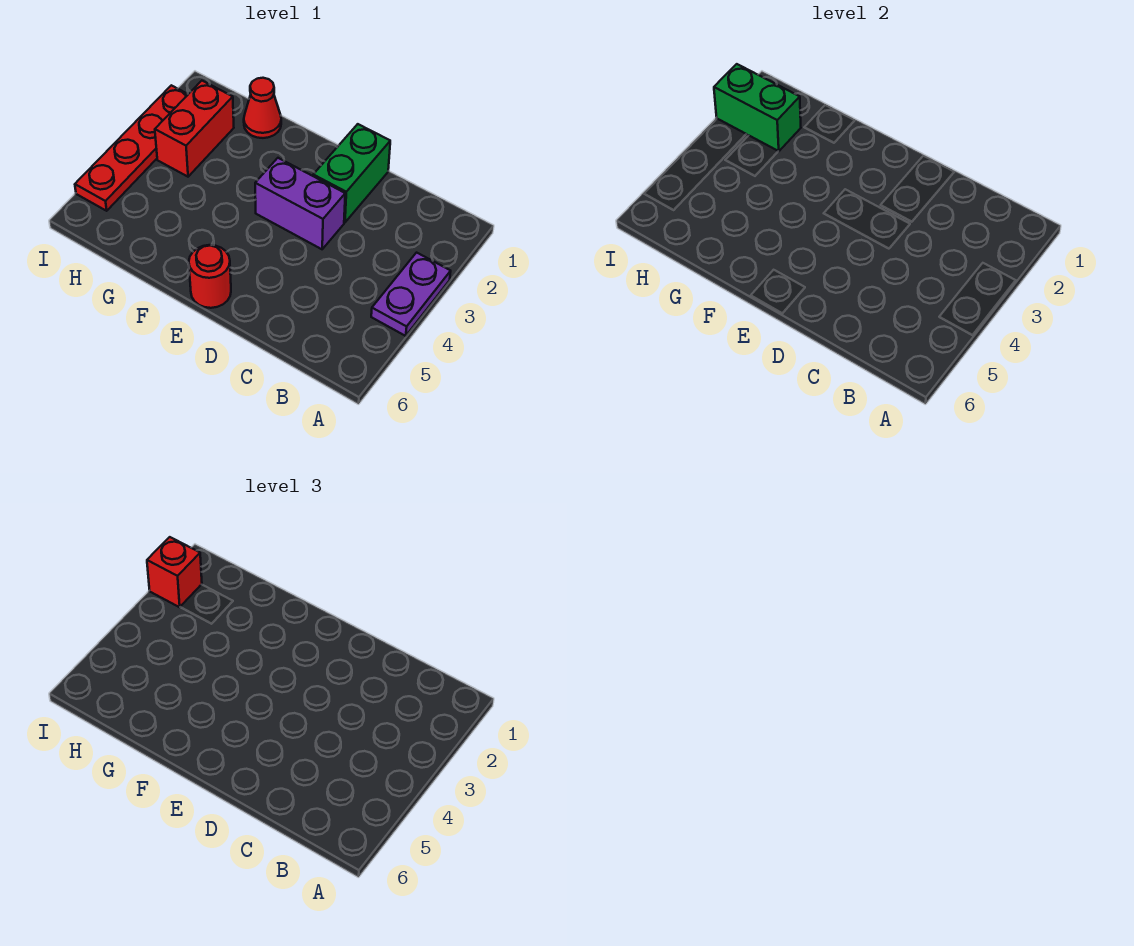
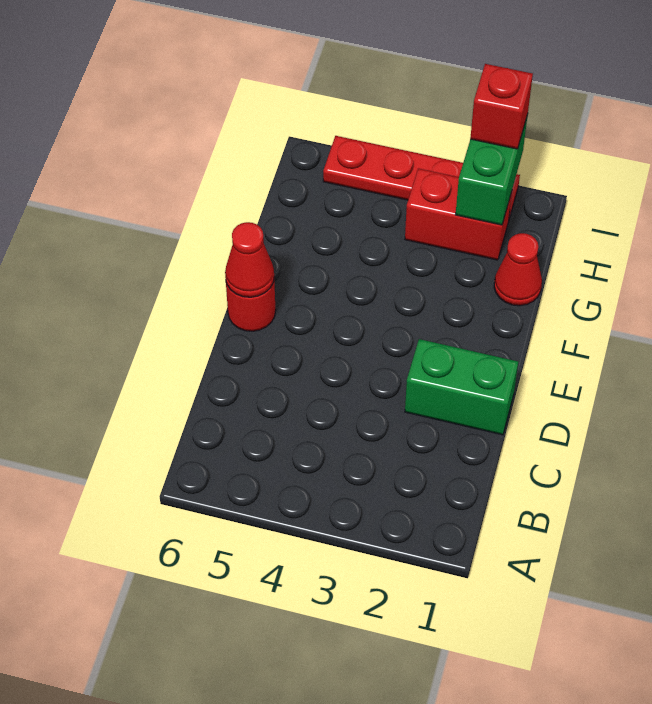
purple plate A3:A4 level 1 -> none
purple brick D3:E3 level 1 -> none
none -> red cone E6 level 2

